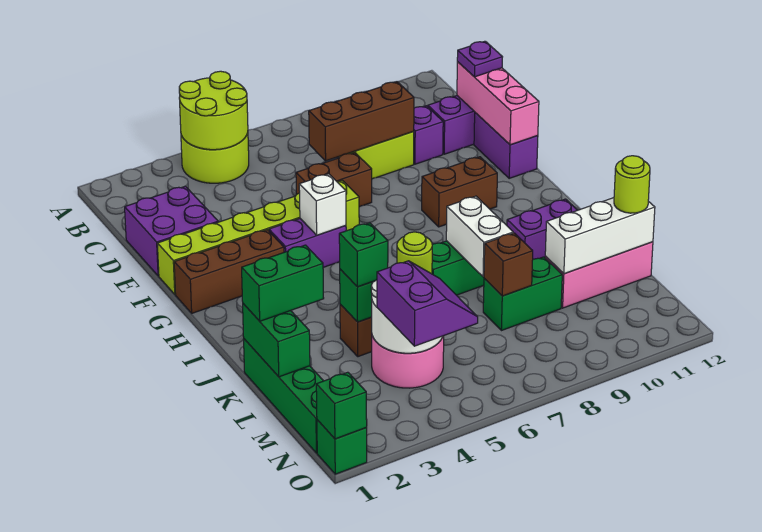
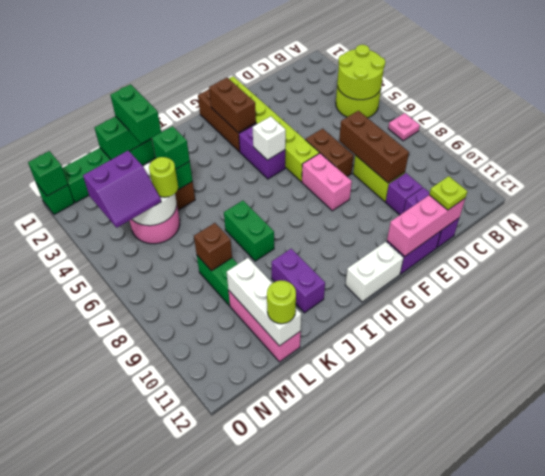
none -> pink plate A7 level 1
purple brick D1:E2 level 1 -> none
purple plate D12 level 3 -> lime plate D12 level 3
none -> pink brick F7:F8 level 1
brown brick G9:G10 level 1 -> brown brick G2:G3 level 2
white brick J8:K8 level 2 -> white brick G12:H12 level 1

